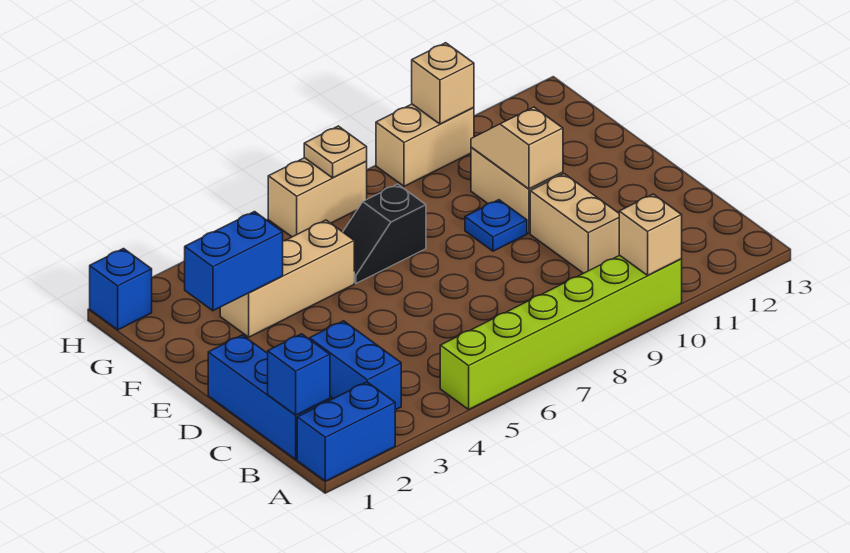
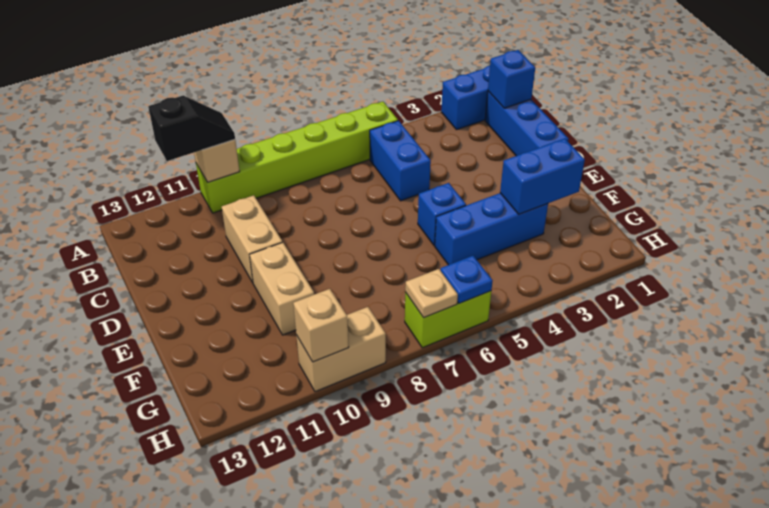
blue brick B3:C3 level 1 -> blue brick B5:C5 level 1
blue plate E9 level 1 -> blue plate H6 level 2
tan slope E10:F10 level 2 top E -> none
tan brick F3:F5 level 1 -> blue brick F3:F5 level 1
black slope F6:F7 level 1 top 7 -> black slope A10:A11 level 3 top 11
blue brick H1 level 1 -> blue brick E5 level 1
tan brick H6:H7 level 1 -> lime brick H6:H7 level 1

